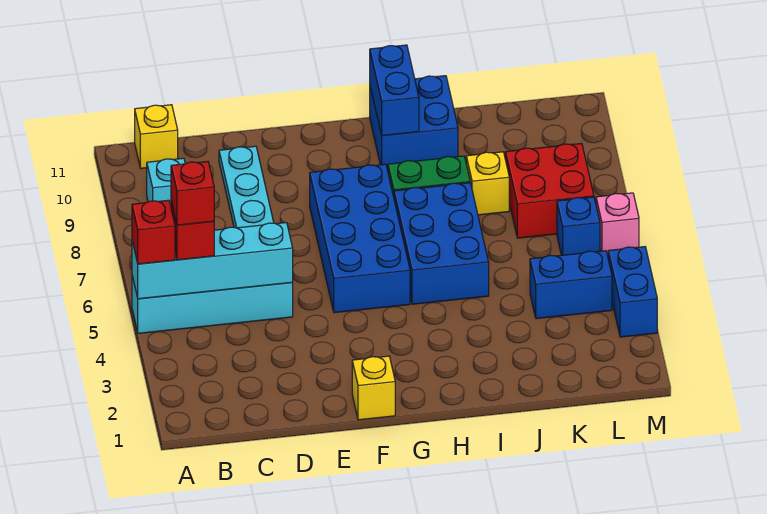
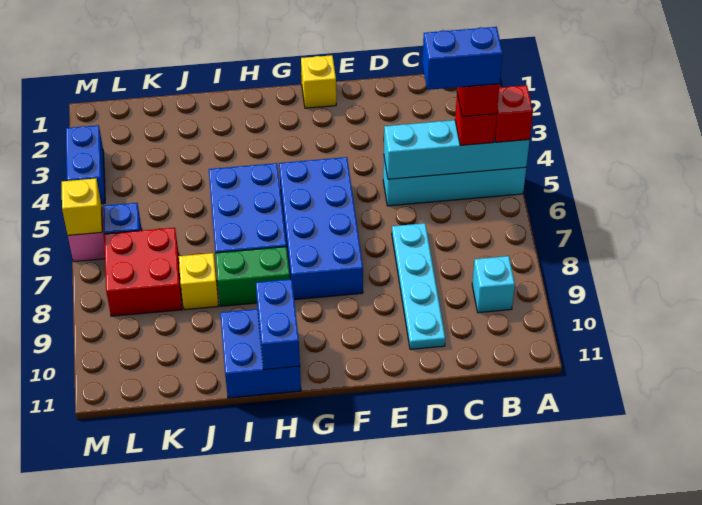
yellow brick B11 level 1 -> yellow brick M6 level 2
blue brick K4:L4 level 1 -> blue brick B5:C5 level 5

